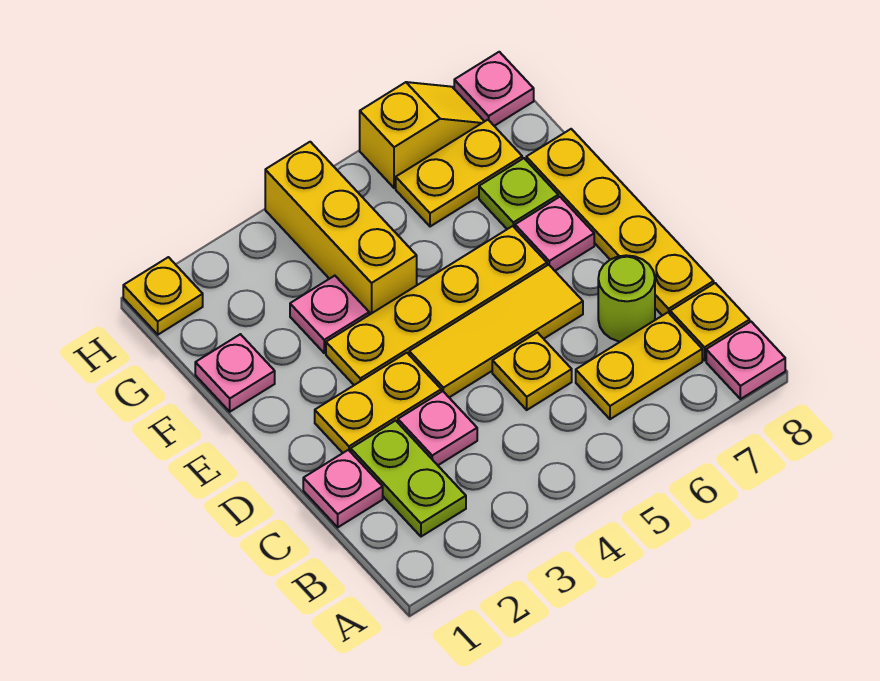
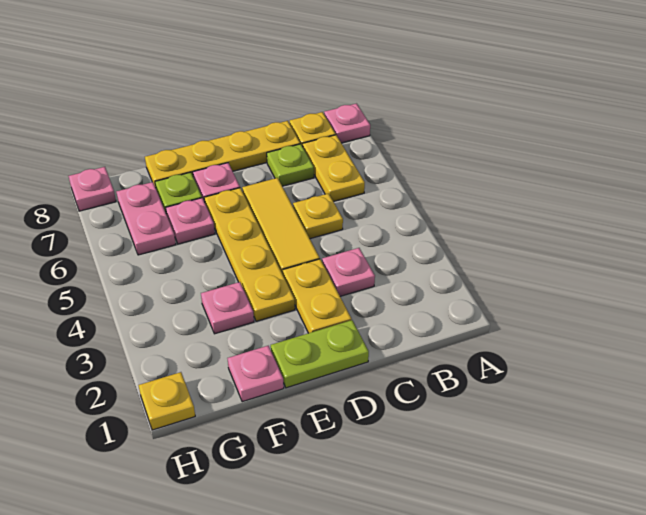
lime plate B2:C2 level 1 -> lime plate D1:E1 level 1
pink plate C1 level 1 -> pink plate F6 level 1
lime round brick C7 level 1 -> lime plate C7 level 1
yellow brick F4:H4 level 1 -> none
yellow plate G6:G7 level 1 -> pink plate G6:G7 level 1
yellow slope H6:H7 level 1 top 6 -> none

